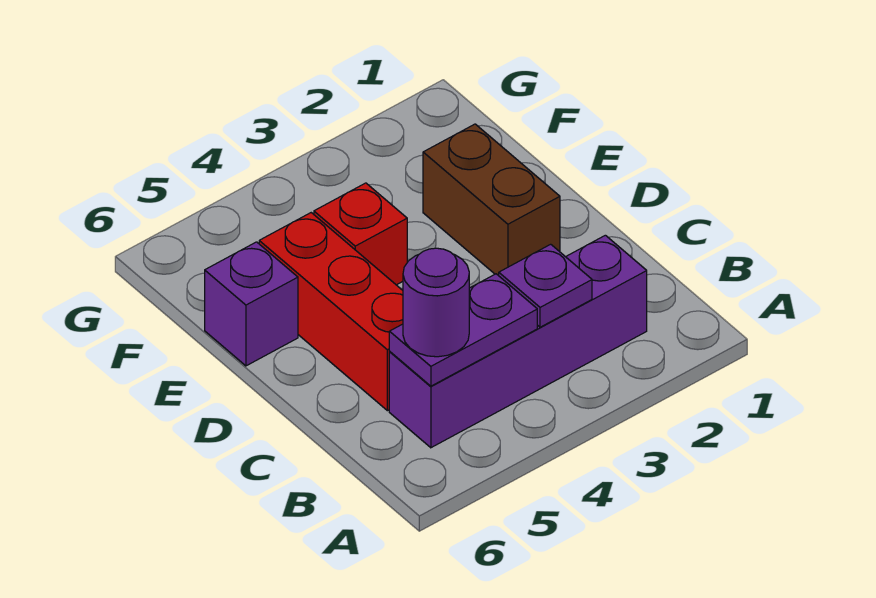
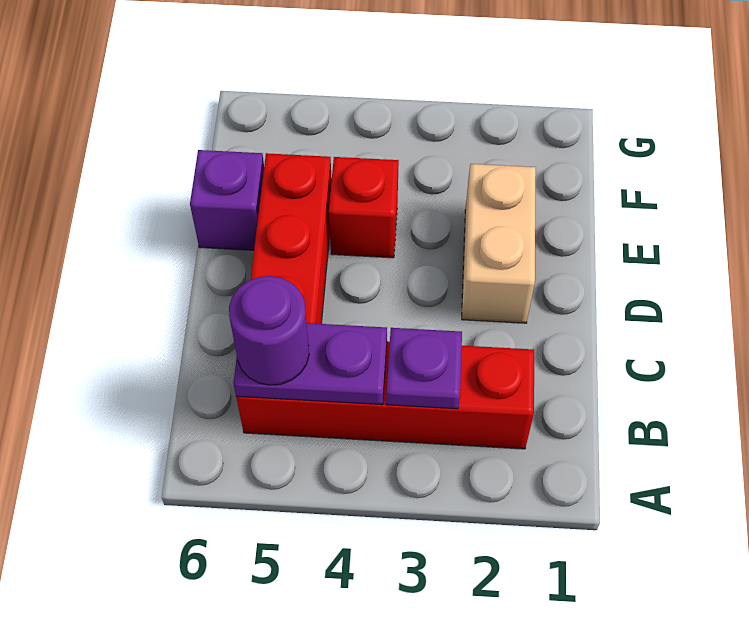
purple brick B2:B5 level 1 -> red brick B2:B5 level 1
brown brick D2:E2 level 1 -> tan brick D2:E2 level 1

